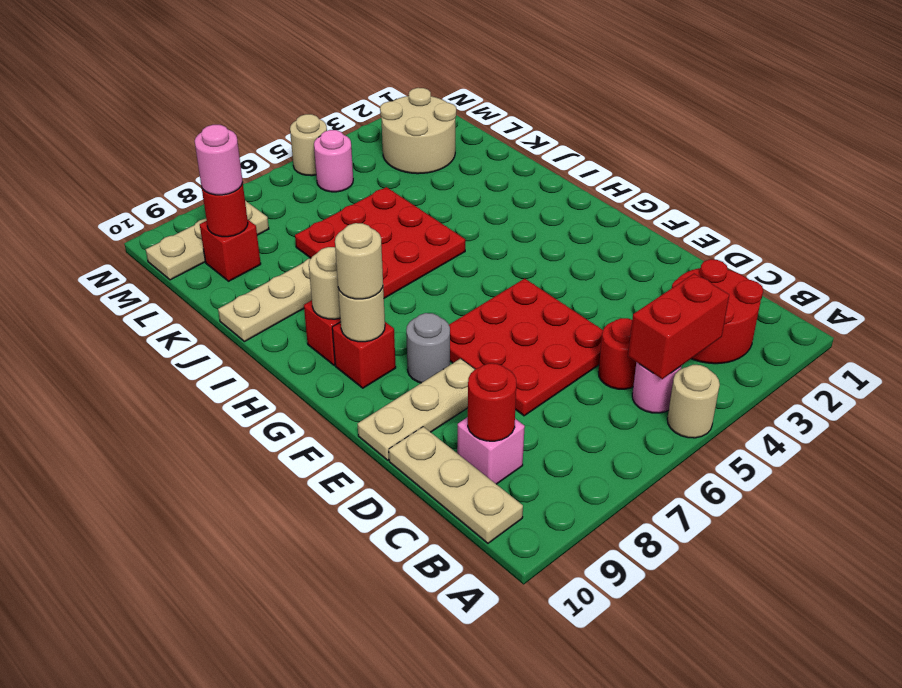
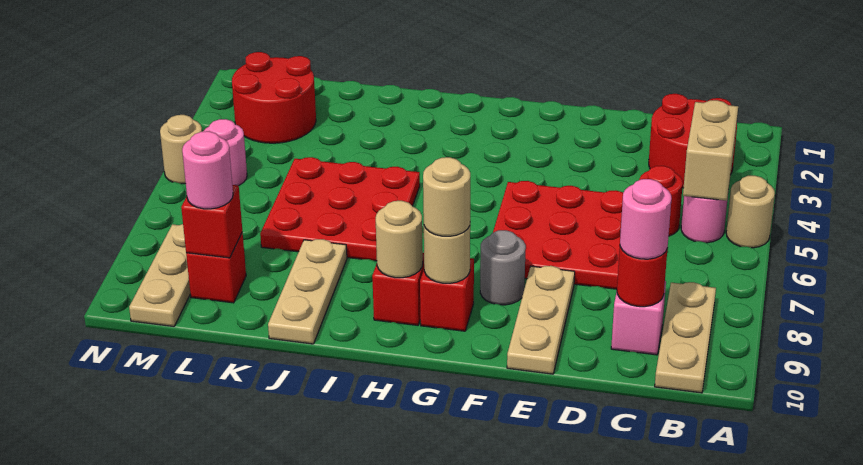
red brick B4:B5 level 2 -> tan brick B4:B5 level 2
tan plate B10:D10 level 1 -> tan plate B8:B10 level 1
none -> pink round brick C9 level 3
tan round brick L2:M3 level 1 -> red round brick L2:M3 level 1
red round brick L9 level 2 -> red brick L9 level 2

